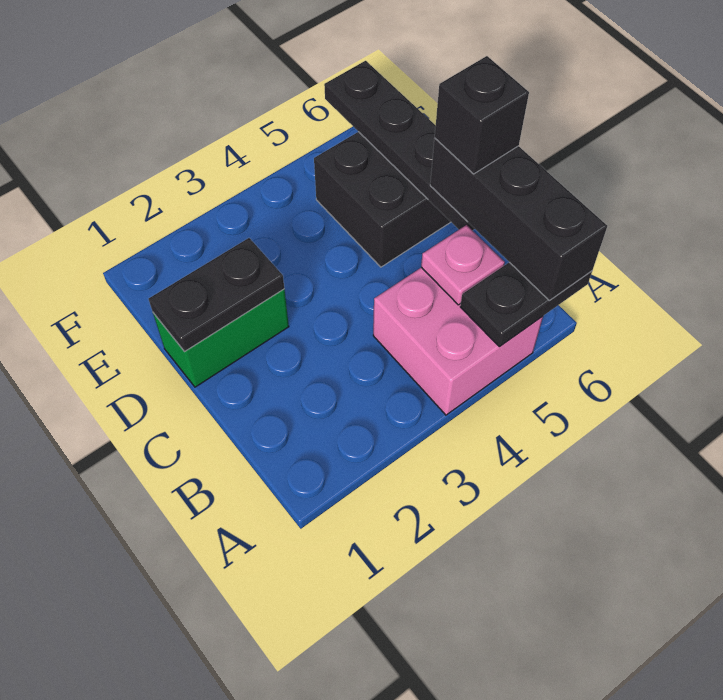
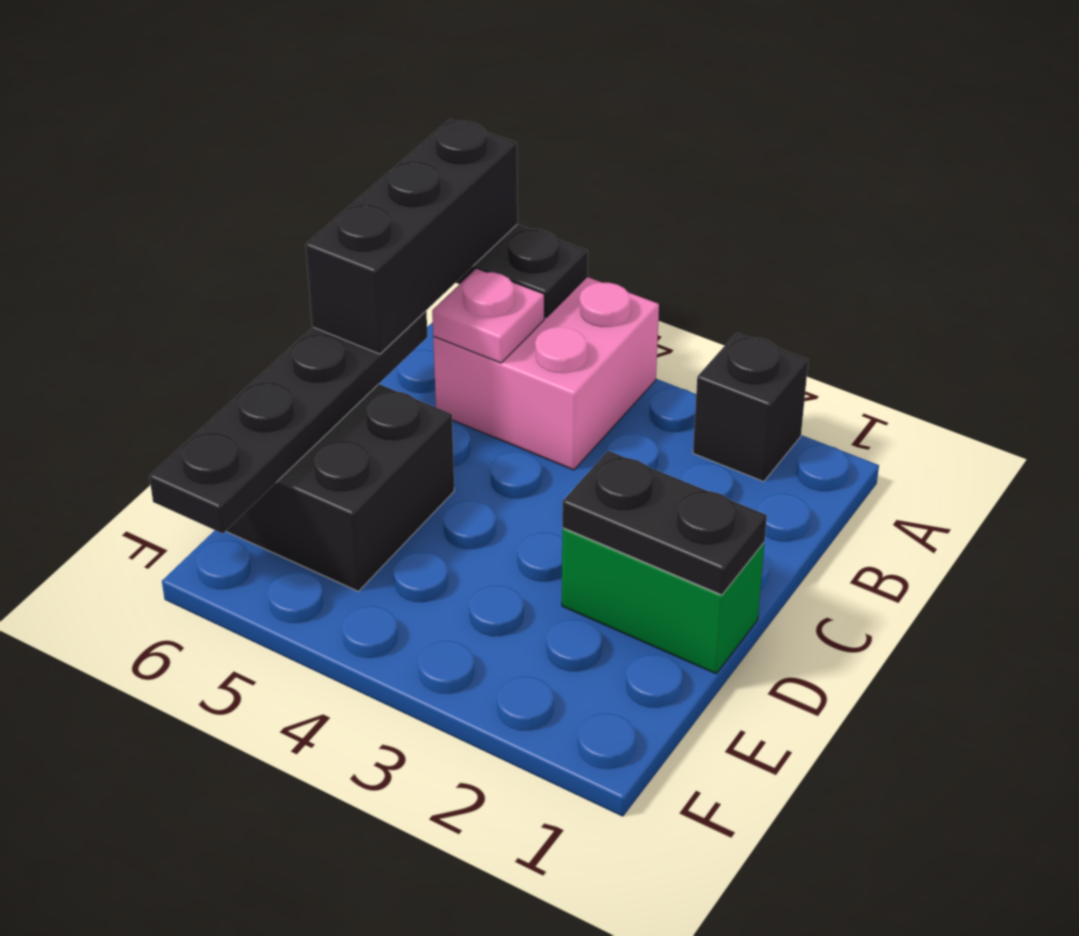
black brick C6 level 4 -> black brick A2 level 1

